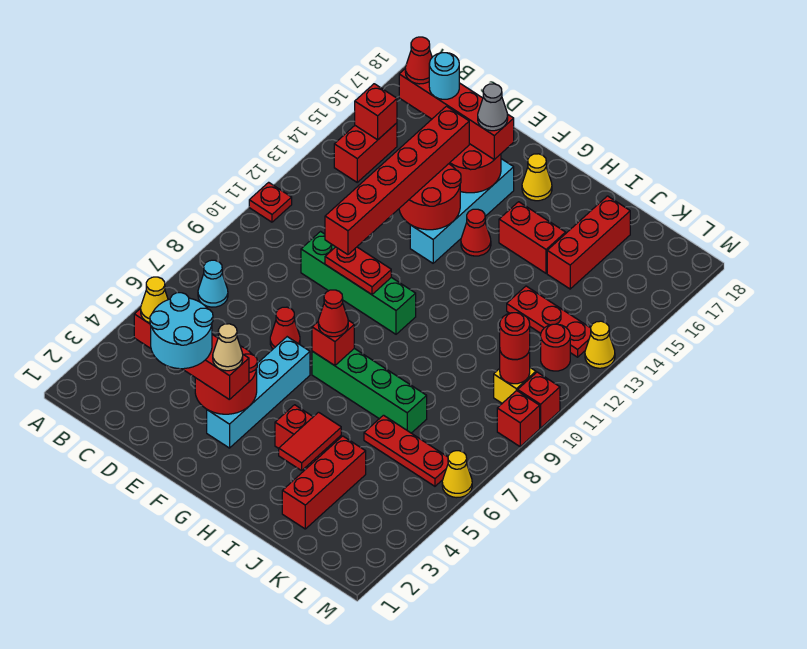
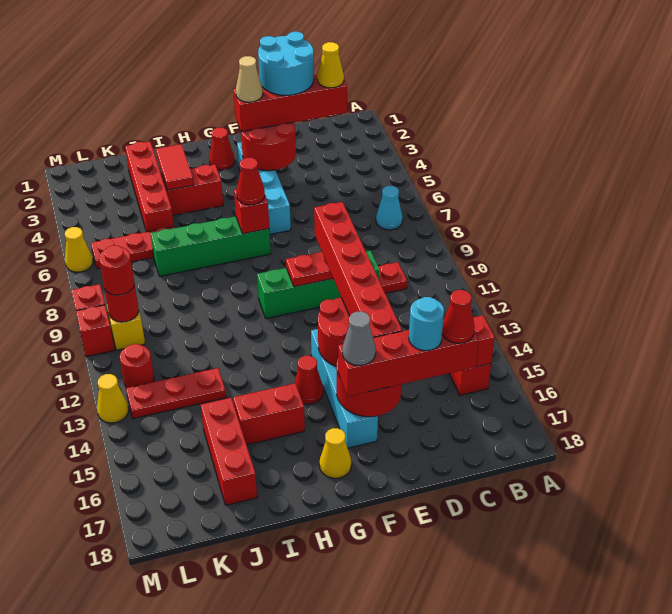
red plate A11 level 1 -> red plate C10 level 1
red cone E7 level 1 -> red cone G2 level 1
red brick J2:J4 level 1 -> red brick J2:J5 level 1

